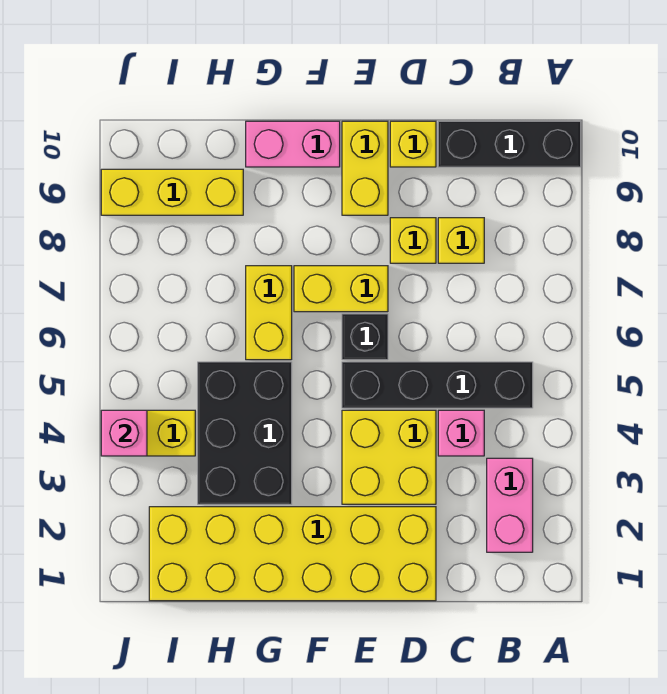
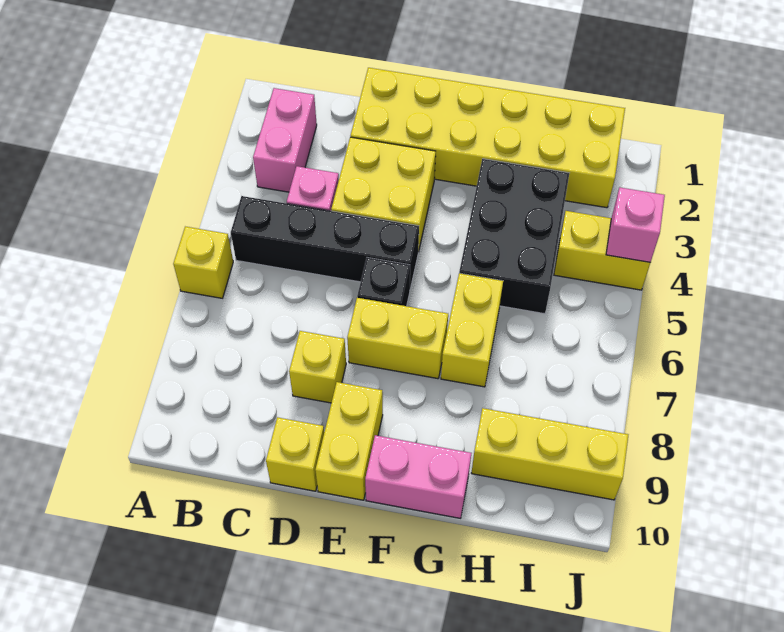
black brick A10:C10 level 1 -> none
yellow brick C8 level 1 -> yellow brick A6 level 1

